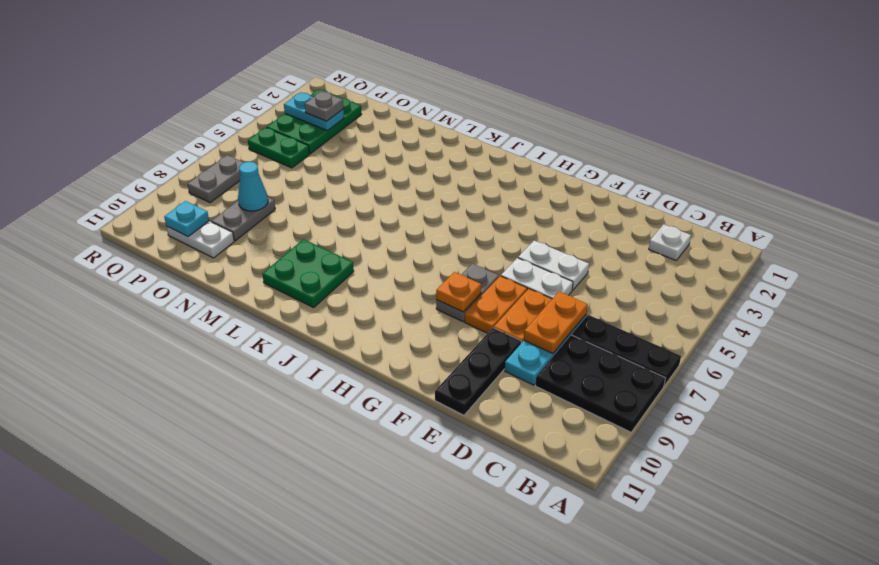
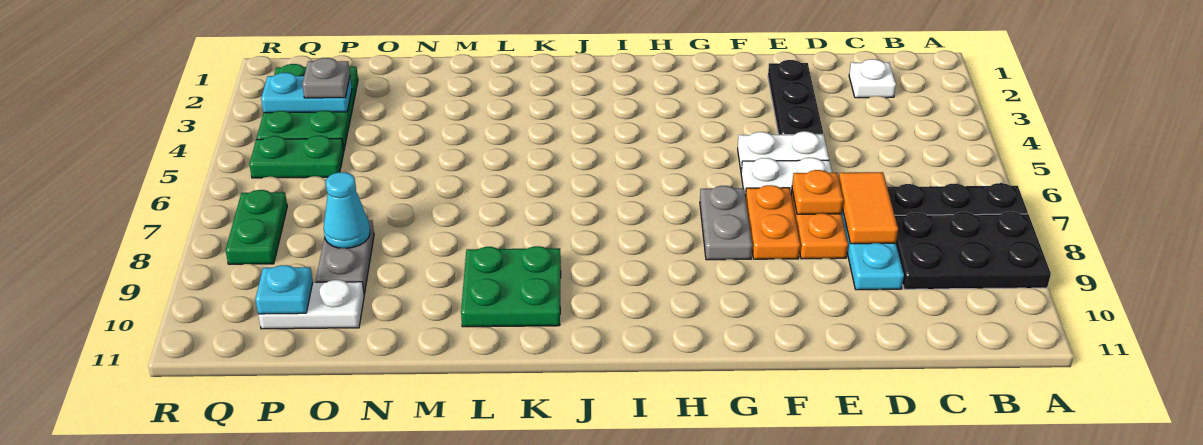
orange plate D7:D8 level 2 -> orange tile D7:D8 level 2
black plate E9:E11 level 1 -> black plate E2:E4 level 1
orange plate G8 level 2 -> orange plate E7 level 2
grey plate Q7:Q8 level 1 -> green plate Q7:Q8 level 1

